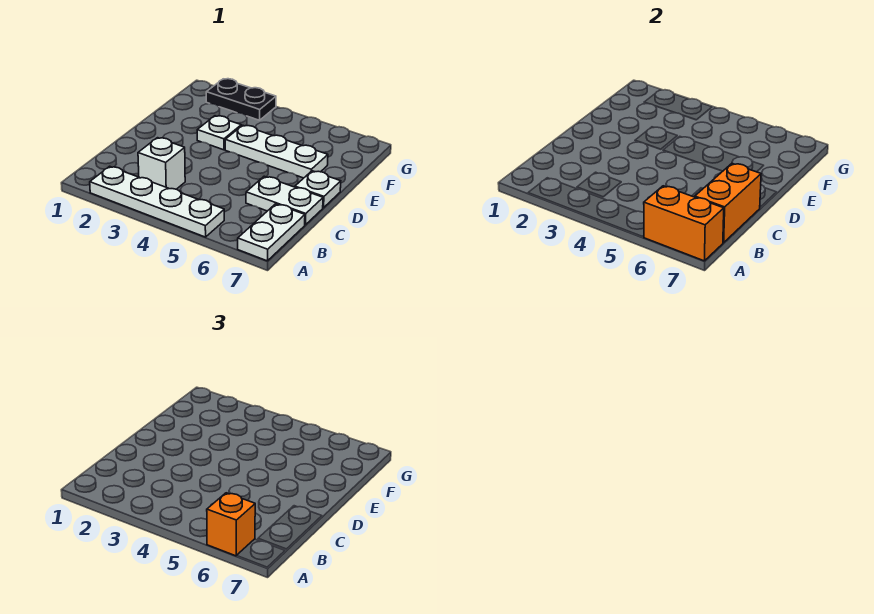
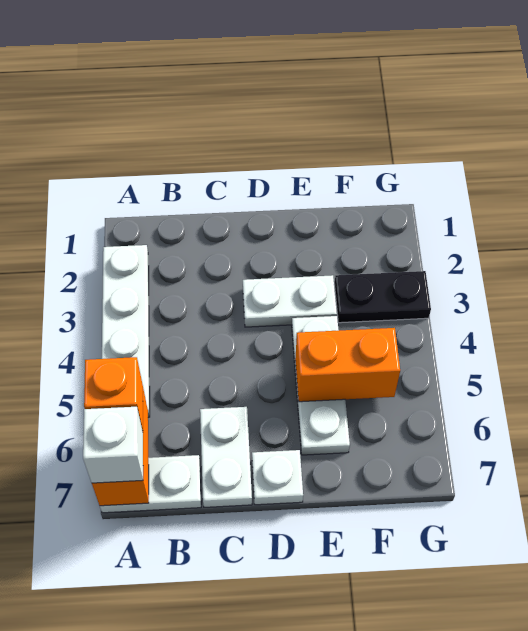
white brick B3 level 1 -> white brick A7 level 3
orange brick B7:C7 level 2 -> orange brick E5:F5 level 2
white plate E3 level 1 -> white plate D3:E3 level 1
black plate G2:G3 level 1 -> black plate F3:G3 level 1

